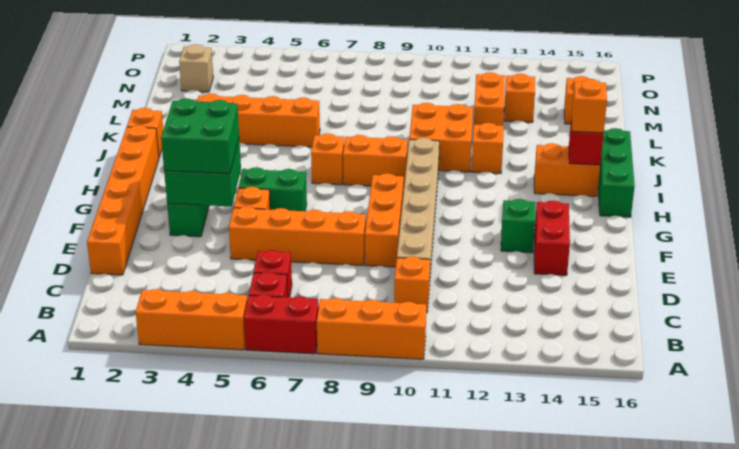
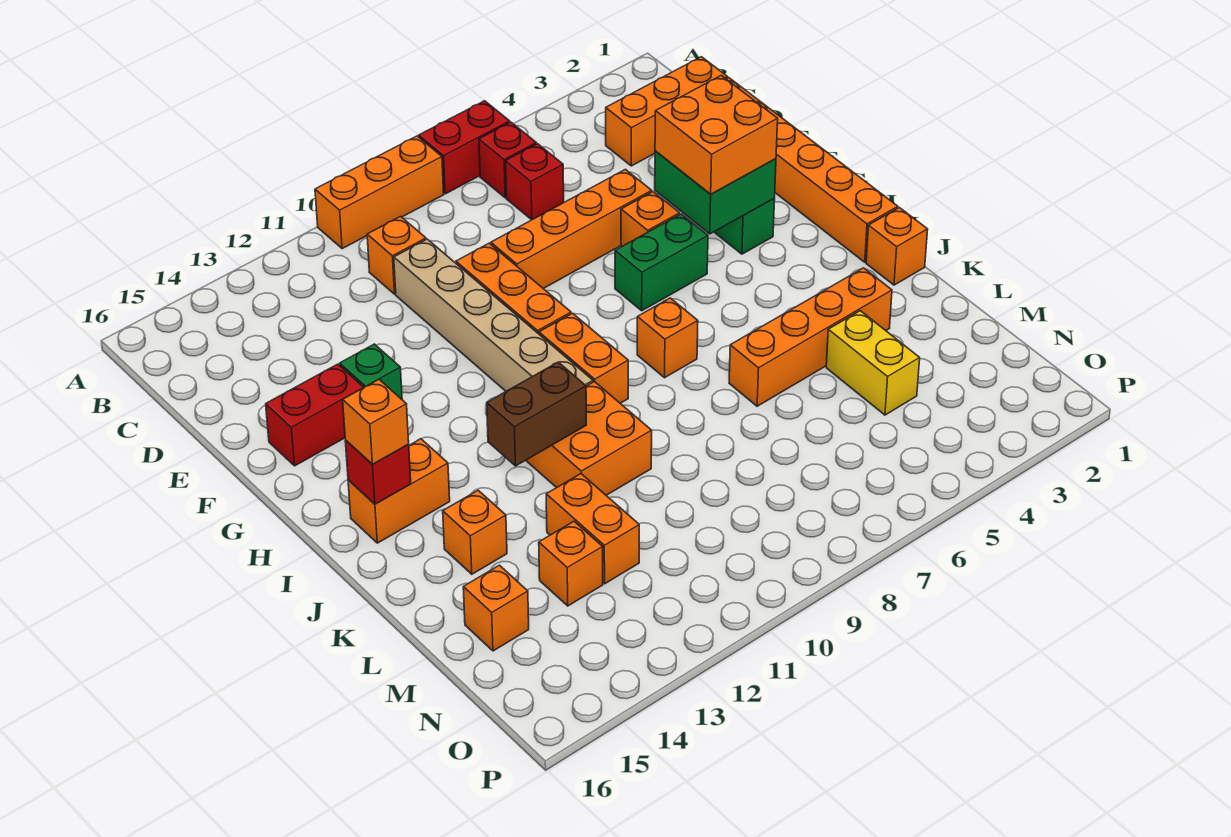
orange brick A3:A5 level 1 -> orange brick C1:C3 level 1
red brick E14:F14 level 1 -> red brick F14:F15 level 1
green brick F3:G4 level 3 -> orange brick F3:G4 level 3
green brick H16:J16 level 1 -> none
orange brick I8:I9 level 1 -> orange brick H9:I9 level 1
none -> brown brick J11:J12 level 2
orange brick J12 level 1 -> orange brick K14 level 1
none -> yellow brick L4:M4 level 1
tan brick N2 level 1 -> none

